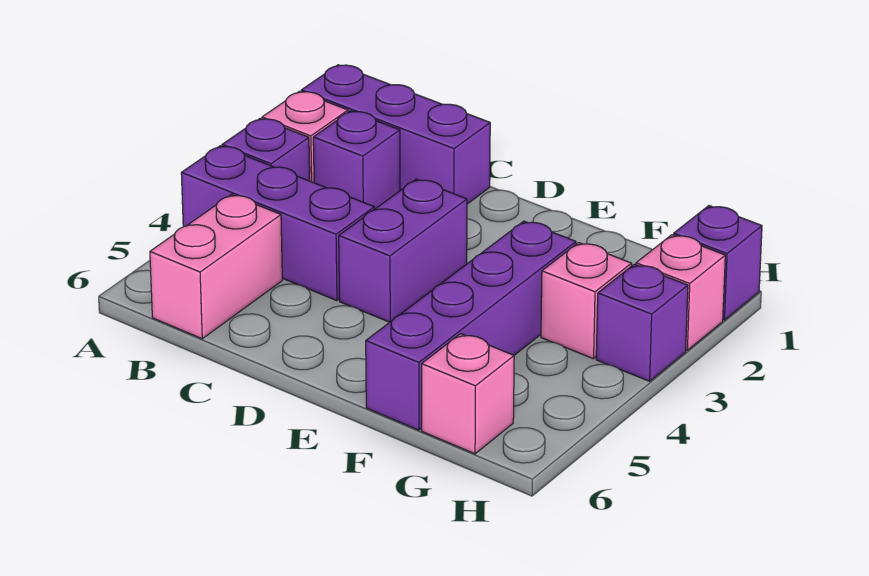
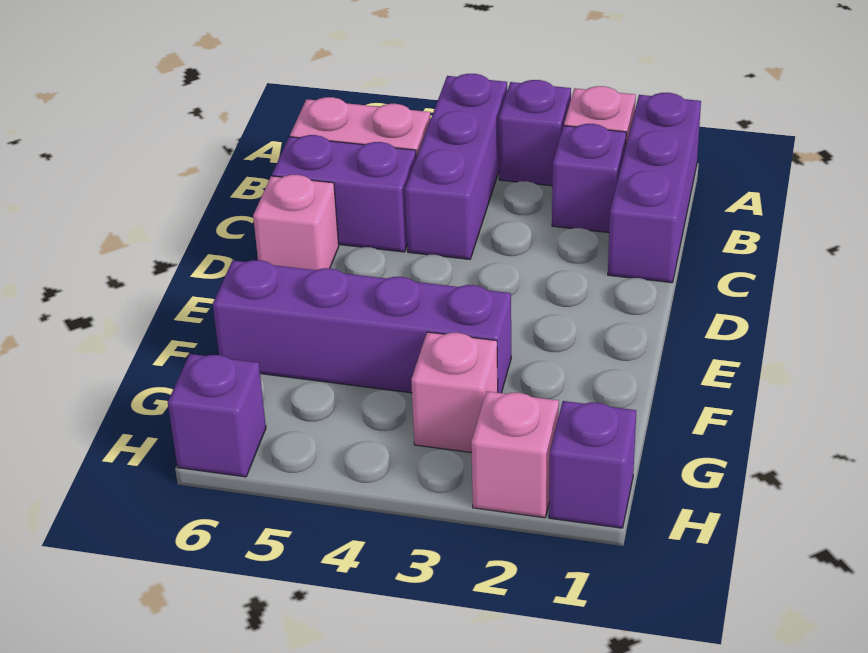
purple brick D3:D4 level 1 -> purple brick C5:C6 level 1
pink brick G6 level 1 -> pink brick D6 level 1
purple brick H3 level 1 -> purple brick H6 level 1

